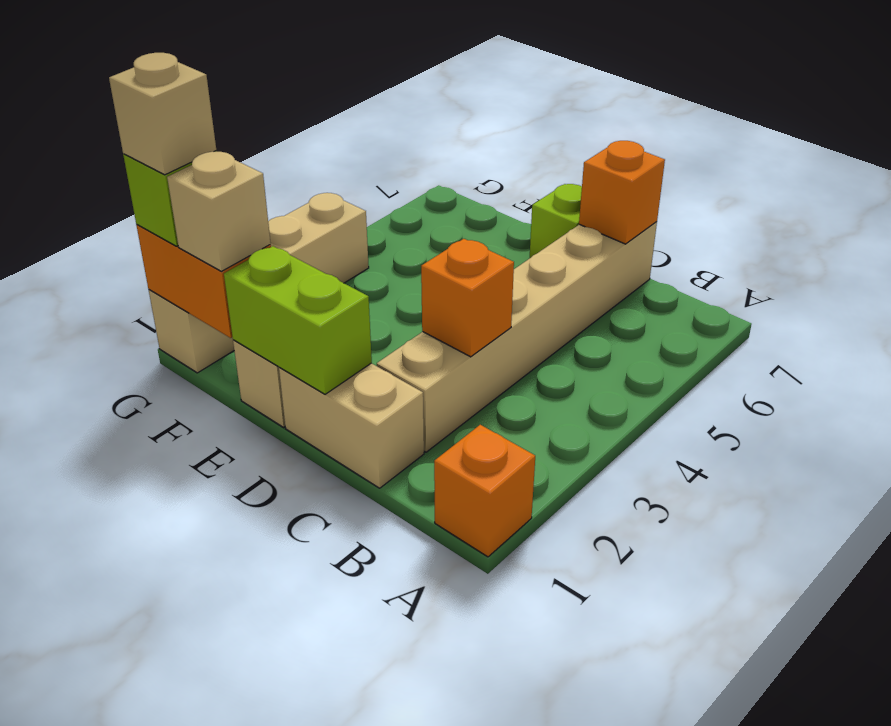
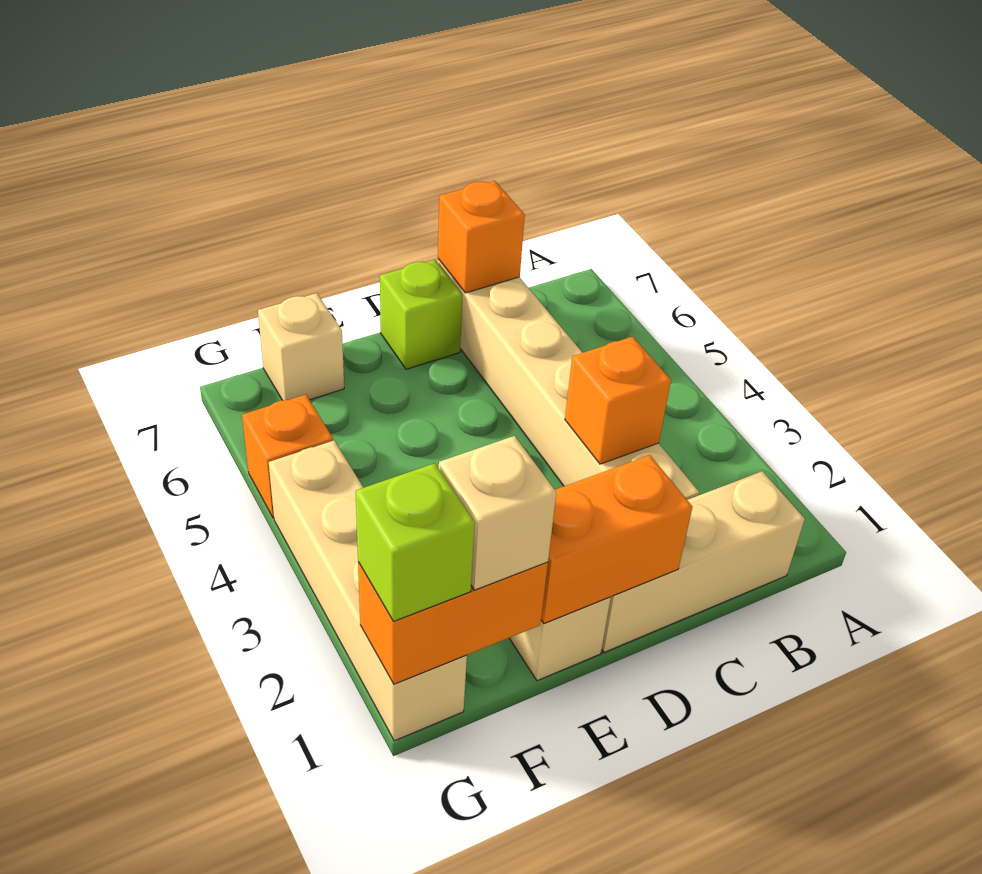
orange brick A1 level 1 -> orange brick G5 level 1
tan brick C1:D1 level 1 -> tan brick B1:D1 level 1
lime brick D1:E1 level 2 -> orange brick D1:E1 level 2
tan brick G1 level 4 -> tan brick F7 level 1

